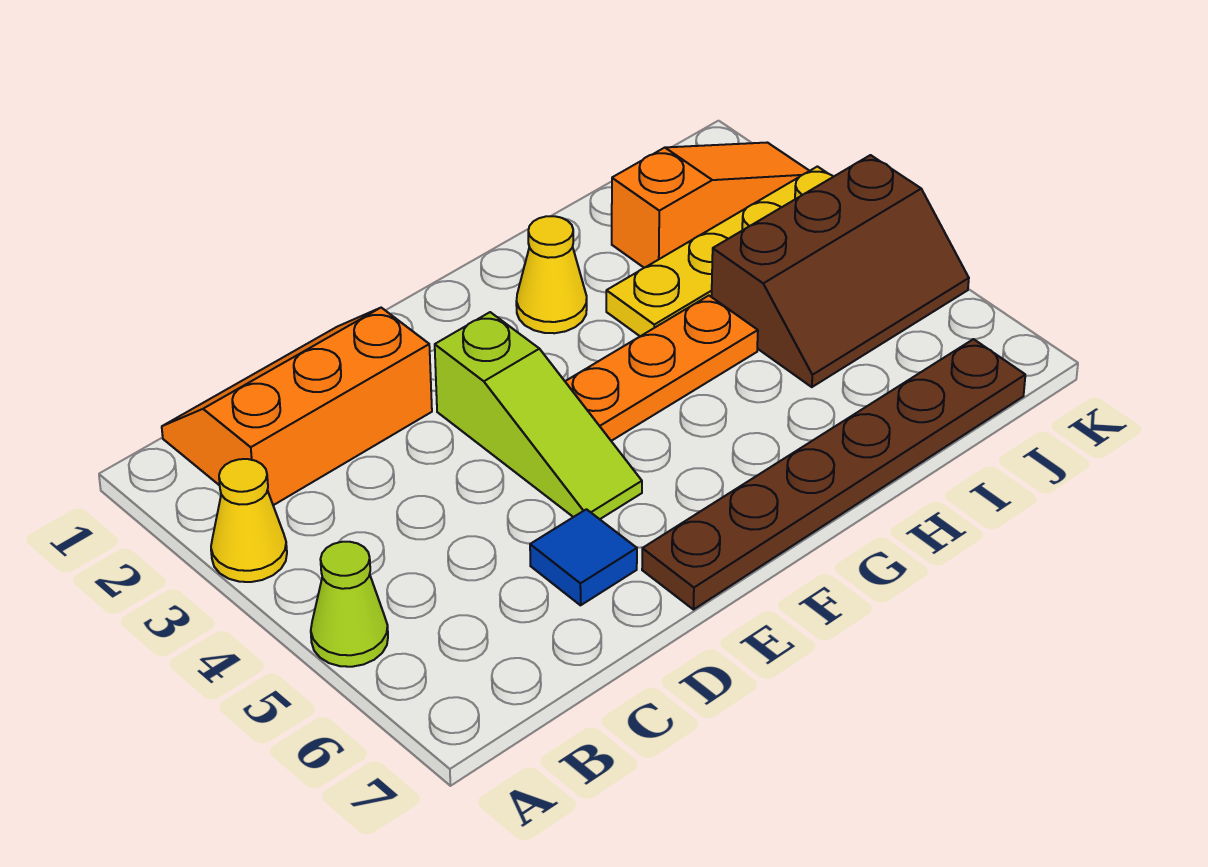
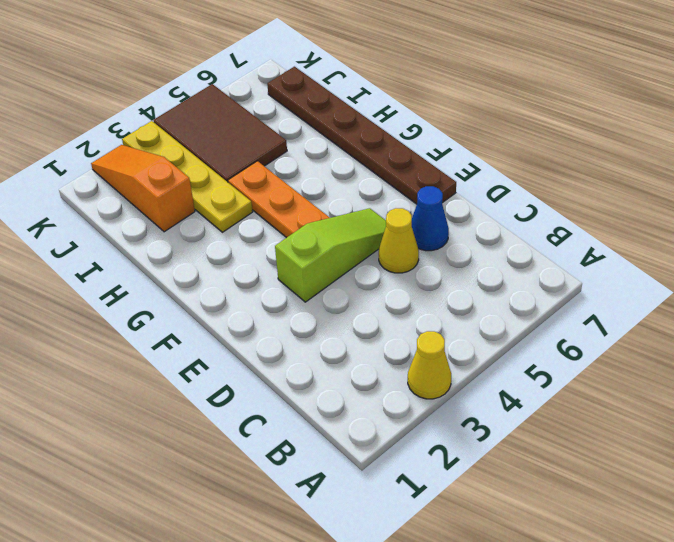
lime cone A5 level 1 -> none
orange slope B1:D2 level 1 top 2 -> none
blue tile D6 level 1 -> blue cone D6 level 1
yellow cone G2 level 1 -> yellow cone D5 level 1
brown slope I4:K5 level 1 top 4 -> brown tile I4:K5 level 1

